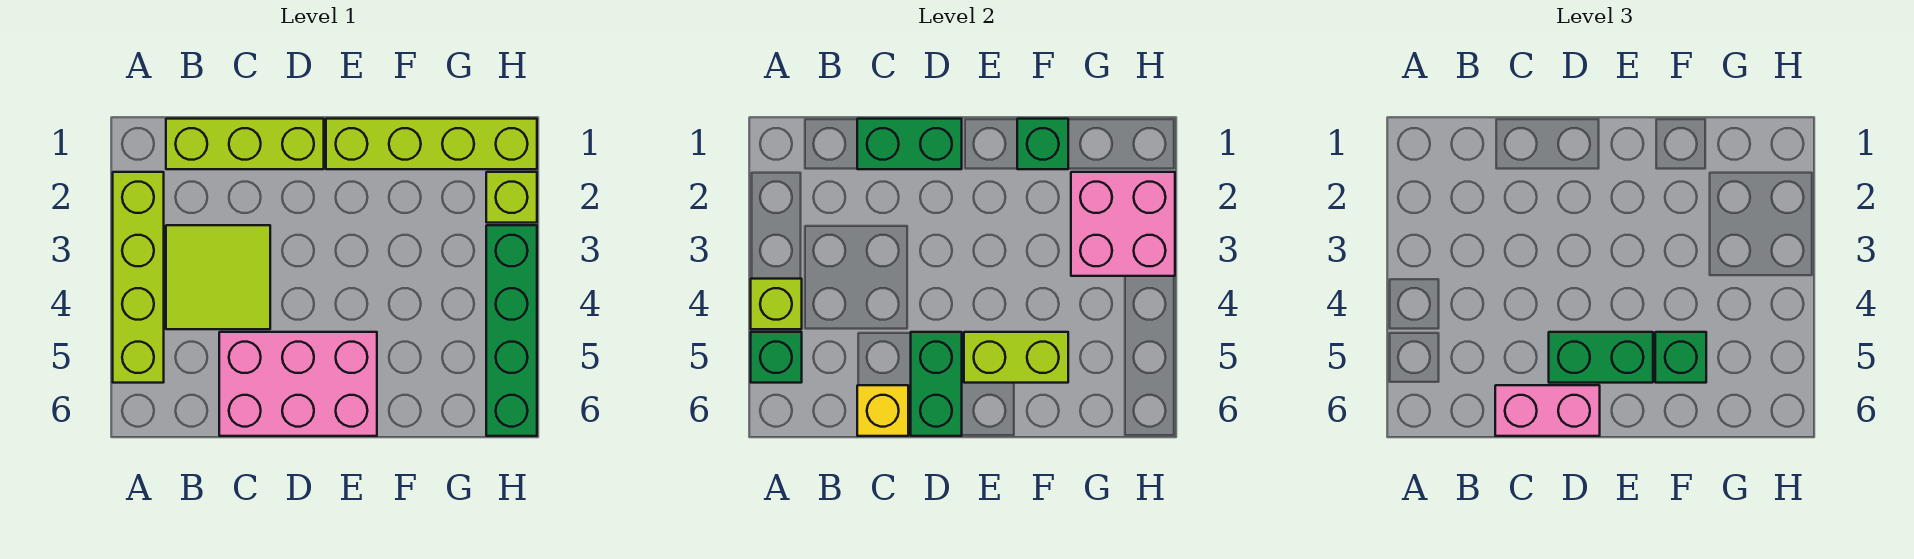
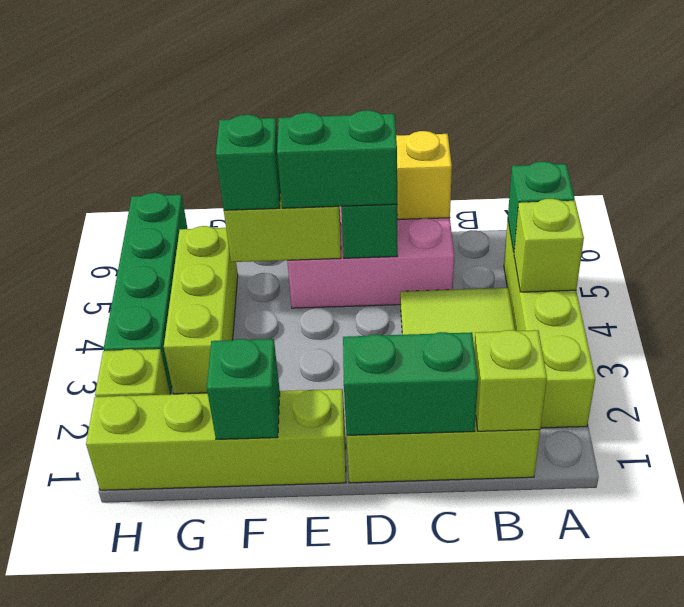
none -> lime brick B1 level 2
pink brick C6:D6 level 3 -> none
pink brick G2:H3 level 2 -> none
none -> lime brick G3:G5 level 1

